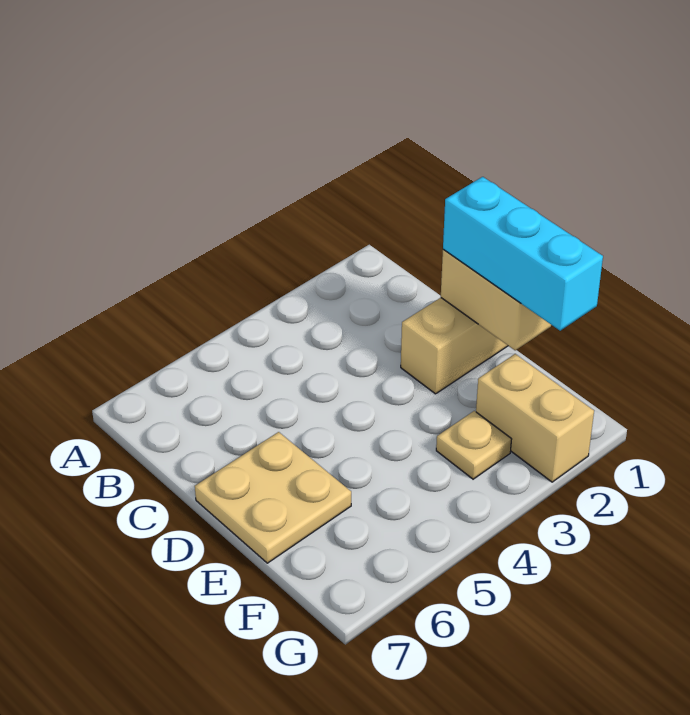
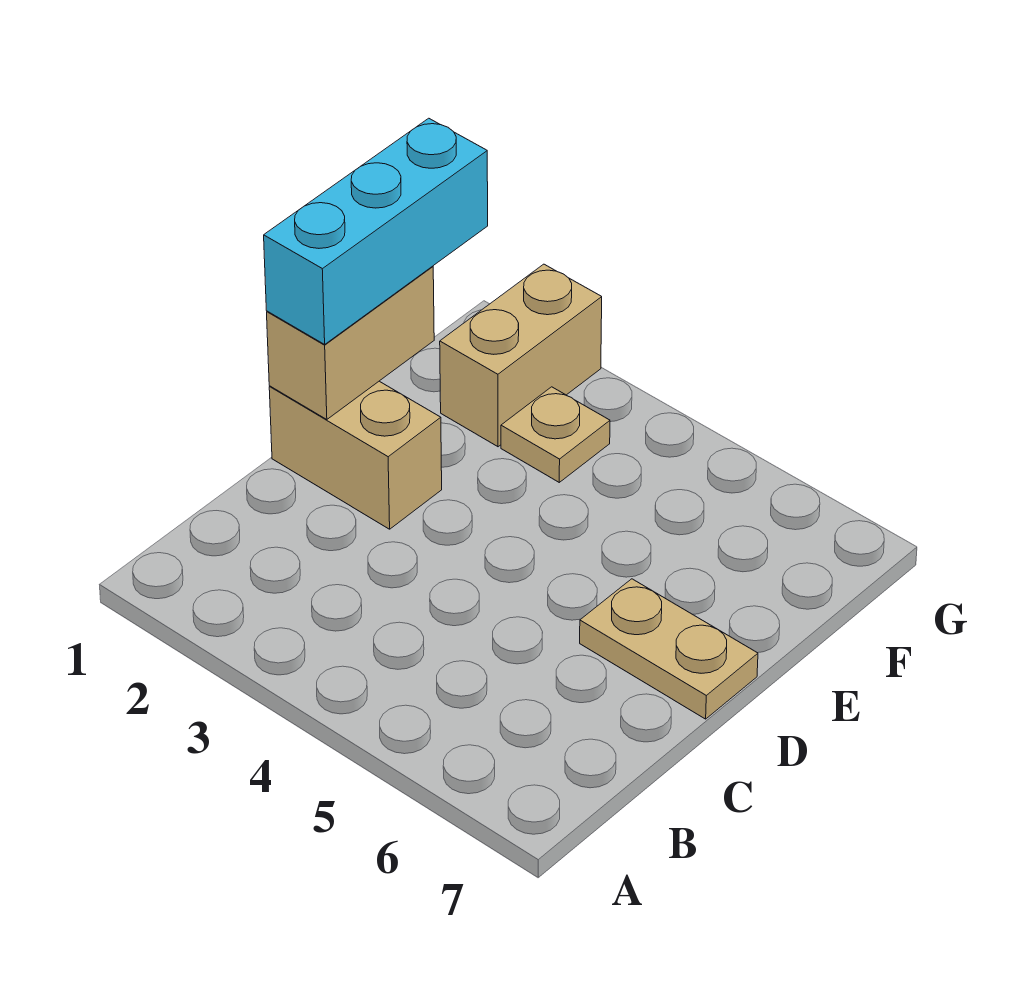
tan plate D6:E7 level 1 -> tan plate D6:D7 level 1

